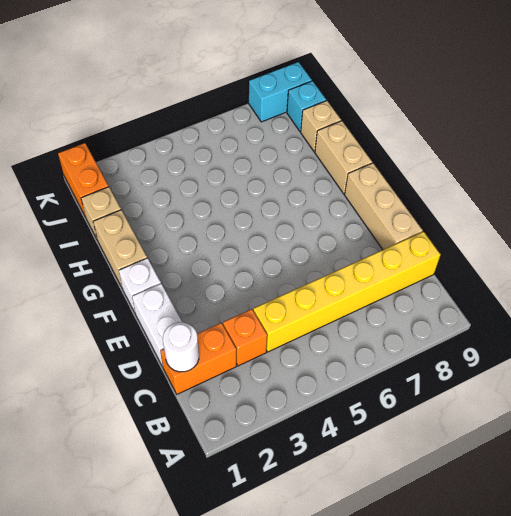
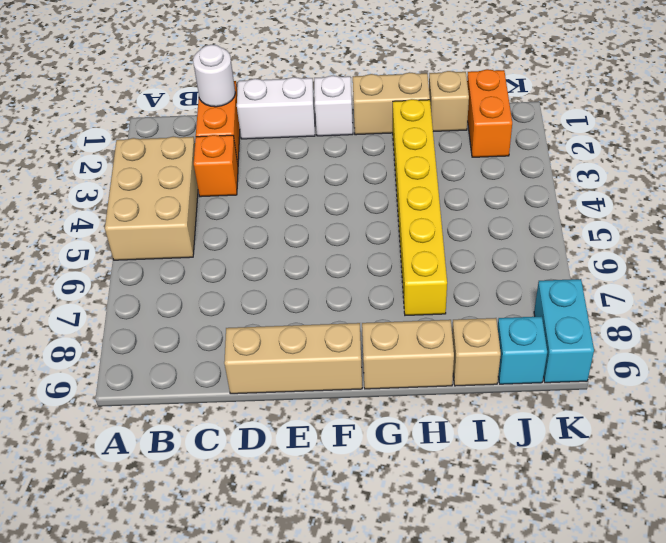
none -> tan brick A3:B5 level 1
yellow brick C4:C9 level 1 -> yellow brick H2:H7 level 1
orange brick J1:K1 level 1 -> orange brick J1:J2 level 1

